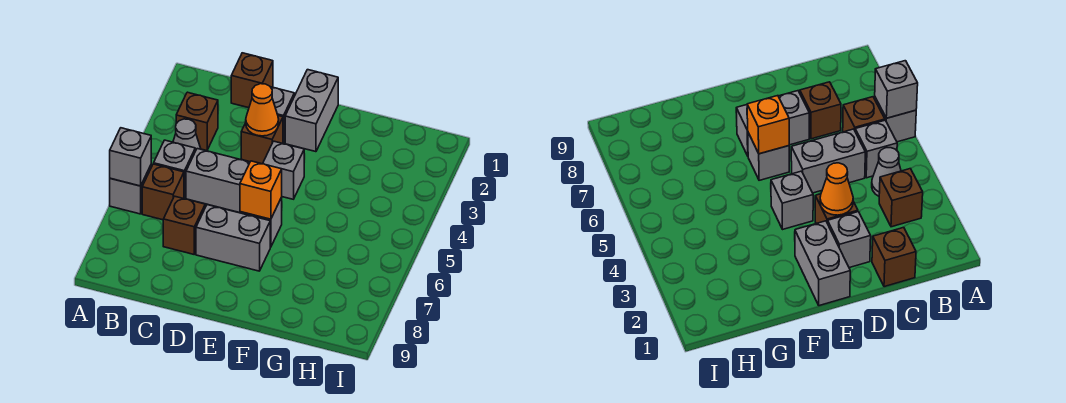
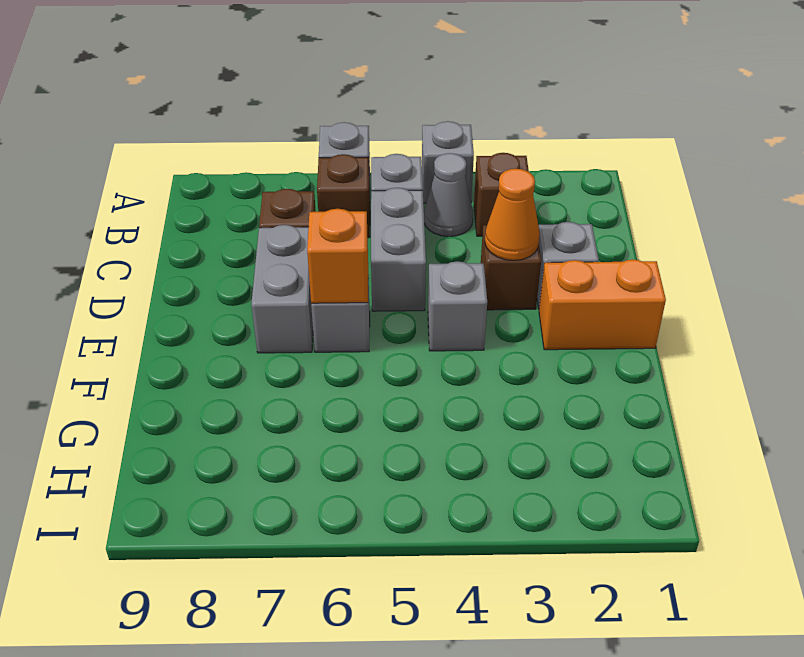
grey brick A6 level 2 -> grey brick A4 level 1
brown brick C1 level 1 -> none
grey brick E1:E2 level 1 -> orange brick E1:E2 level 1

